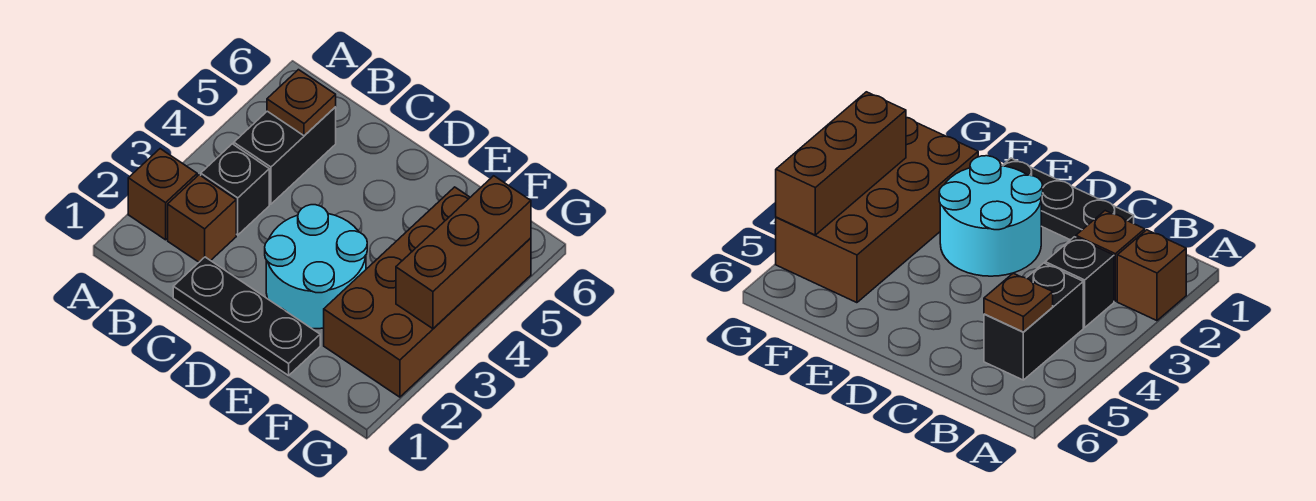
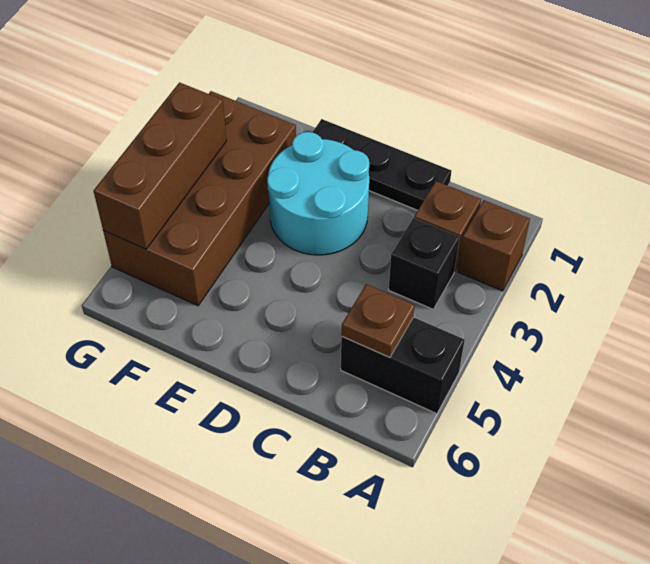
black brick B4:B5 level 1 -> black brick A5:B5 level 1

